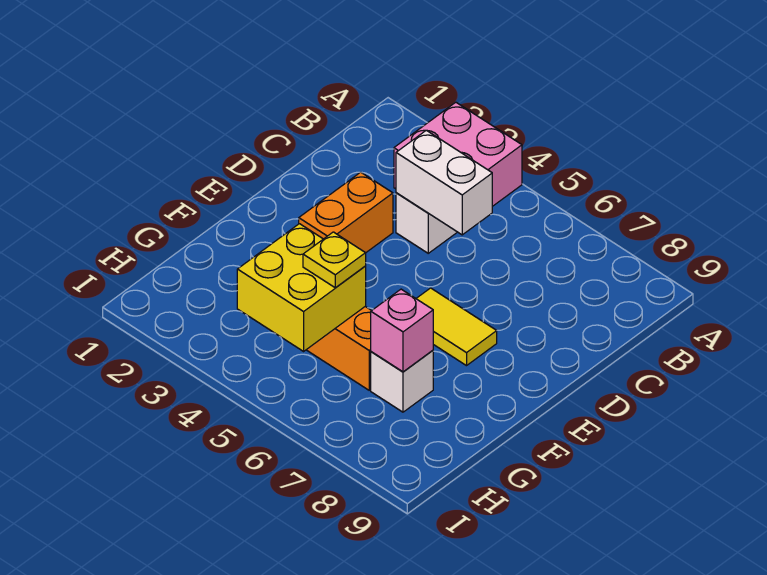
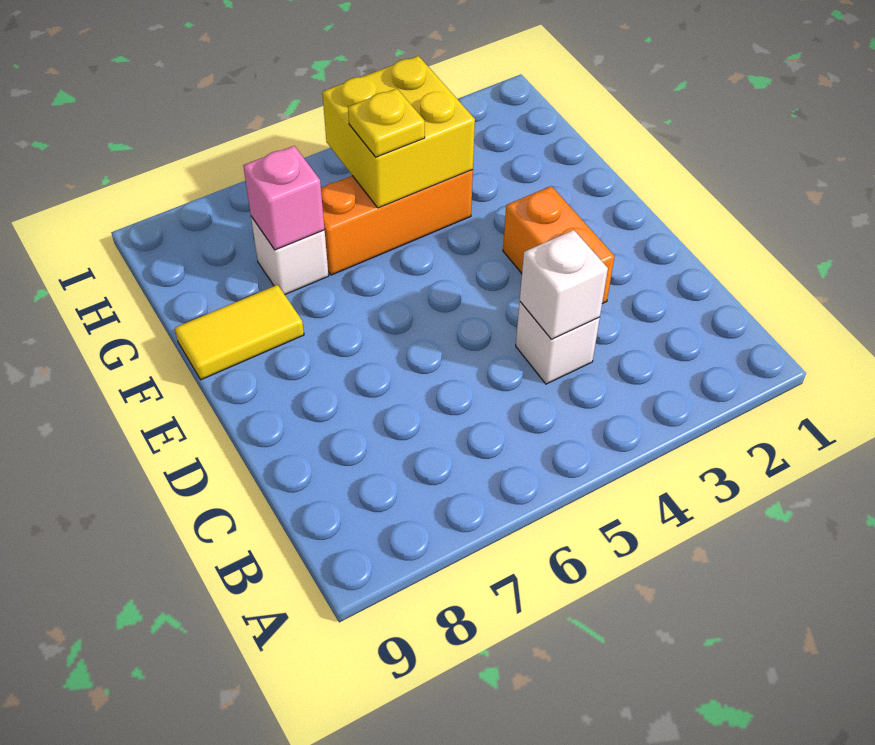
pink brick A3:B4 level 1 -> none
white brick C4:C5 level 2 -> white brick C4 level 2
yellow tile E6:E7 level 1 -> yellow tile F8:F9 level 1

